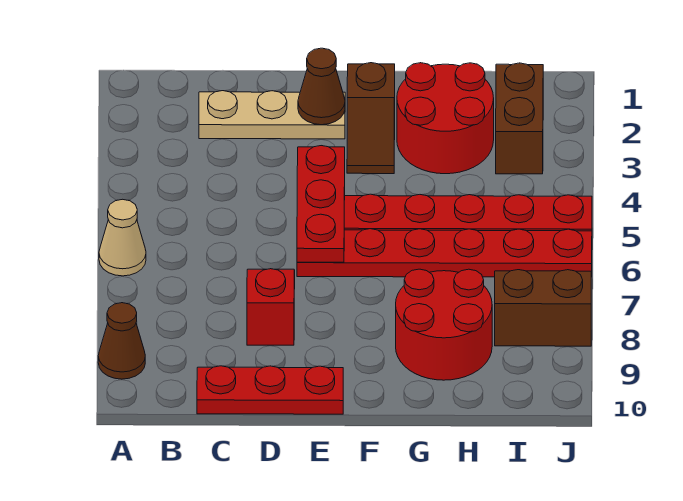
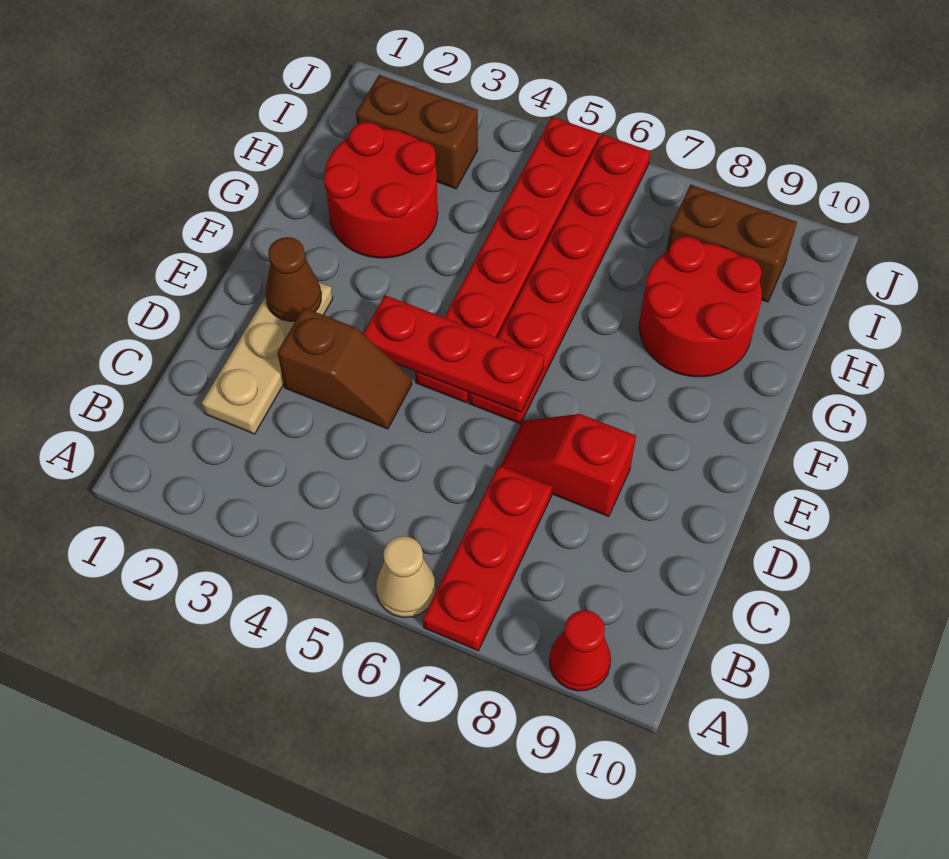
brown cone A9 level 1 -> red cone A9 level 1
red plate C10:E10 level 1 -> red plate A7:C7 level 1
brown slope F2:F3 level 1 top 2 -> brown slope D3:D4 level 1 top 3
brown brick I8:J8 level 1 -> brown brick I8:I9 level 1

